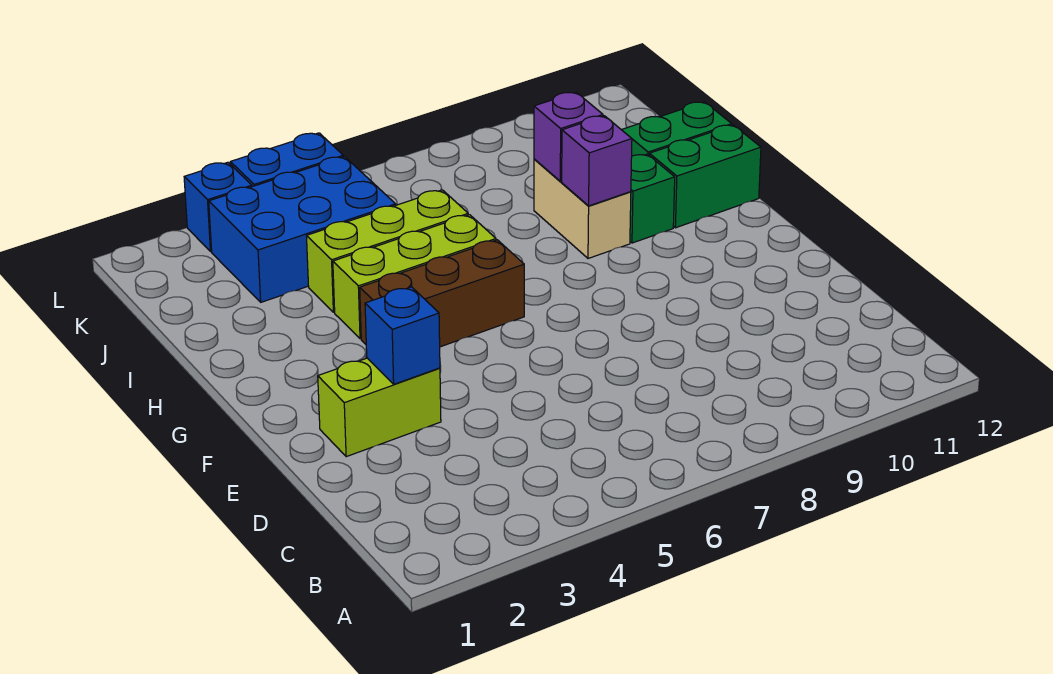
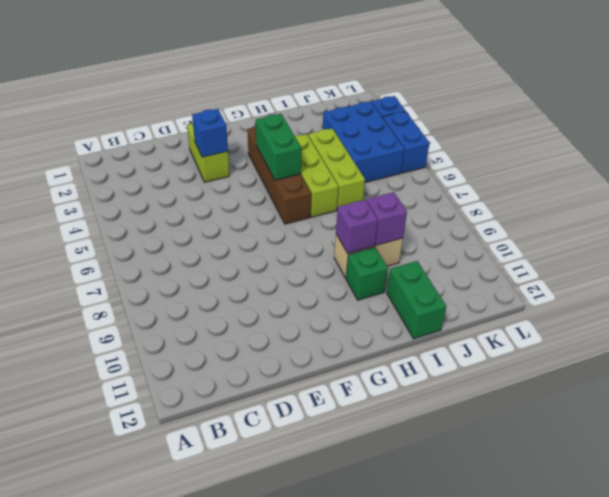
brown brick G4:G6 level 1 -> brown brick G3:G6 level 1
green brick H11:H12 level 1 -> green brick G4:G5 level 2

